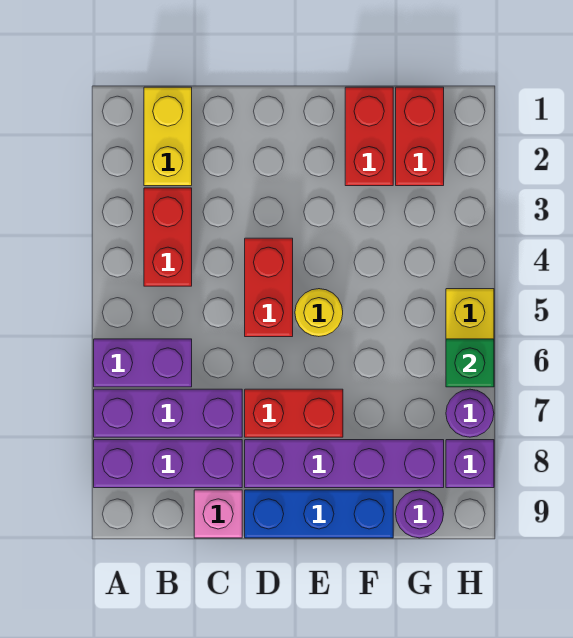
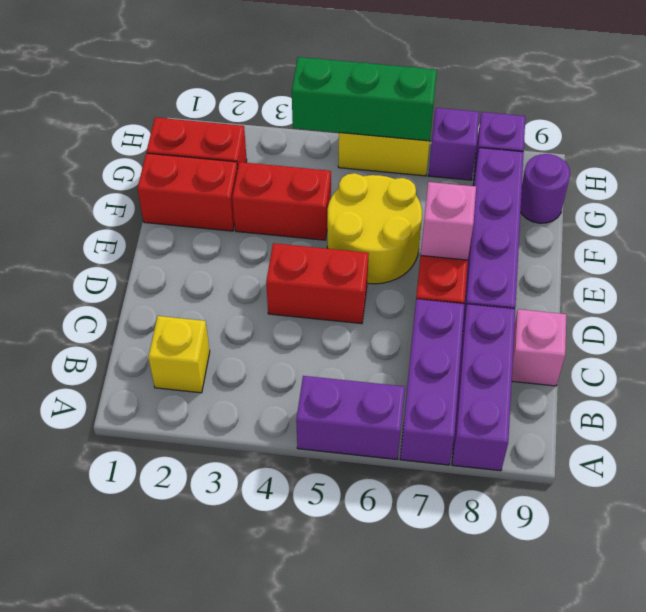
purple brick A6:B6 level 1 -> purple brick A5:A6 level 1
yellow brick B1:B2 level 1 -> yellow brick B2 level 1
red brick B3:B4 level 1 -> red brick F3:F4 level 1
blue brick D9:F9 level 1 -> none
yellow round brick E5 level 1 -> yellow round brick E5:F6 level 1
none -> pink brick E7 level 2
green brick H6 level 2 -> green brick H4:H6 level 2
purple round brick H7 level 1 -> purple brick H7 level 1

